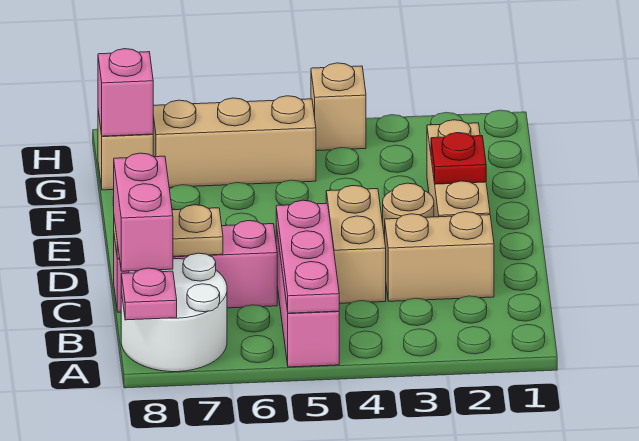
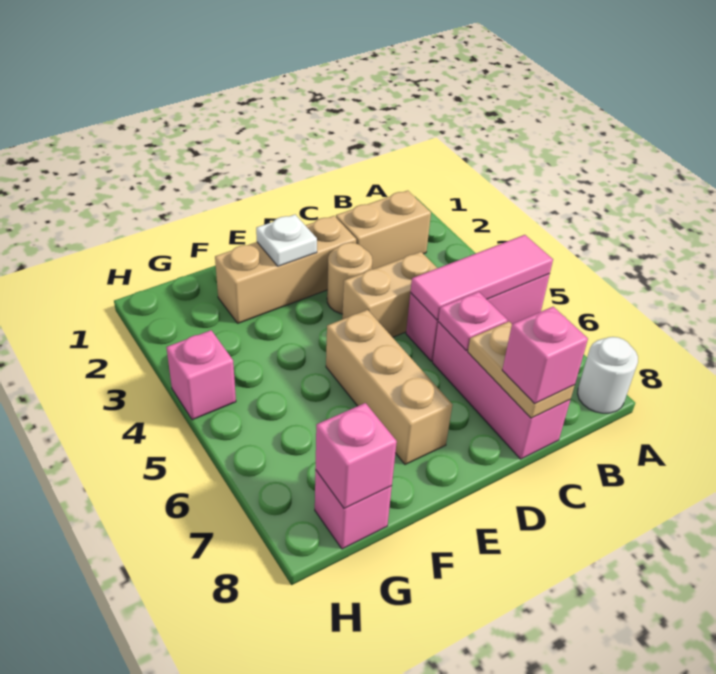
pink plate A5:C5 level 2 -> pink tile A5:C5 level 2
white round brick A7:B8 level 1 -> white round brick A8 level 1
pink plate A8 level 2 -> pink plate C6 level 2
pink brick B8:C8 level 3 -> pink brick C8 level 3
tan brick C2:C3 level 1 -> tan brick B2:C2 level 1
red plate E2 level 2 -> white plate E2 level 2
tan brick G5:G7 level 1 -> tan brick E5:E7 level 1
tan brick G8 level 1 -> pink brick G8 level 1
tan brick H4 level 1 -> pink brick H4 level 1

